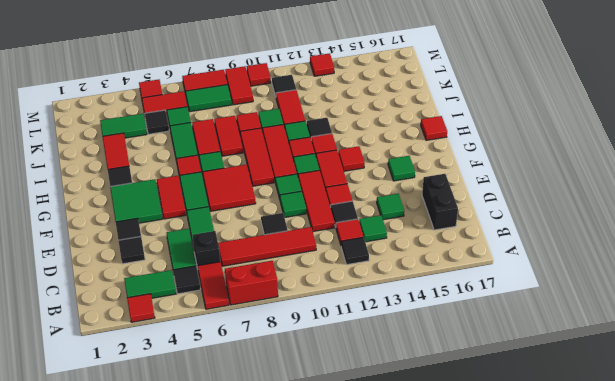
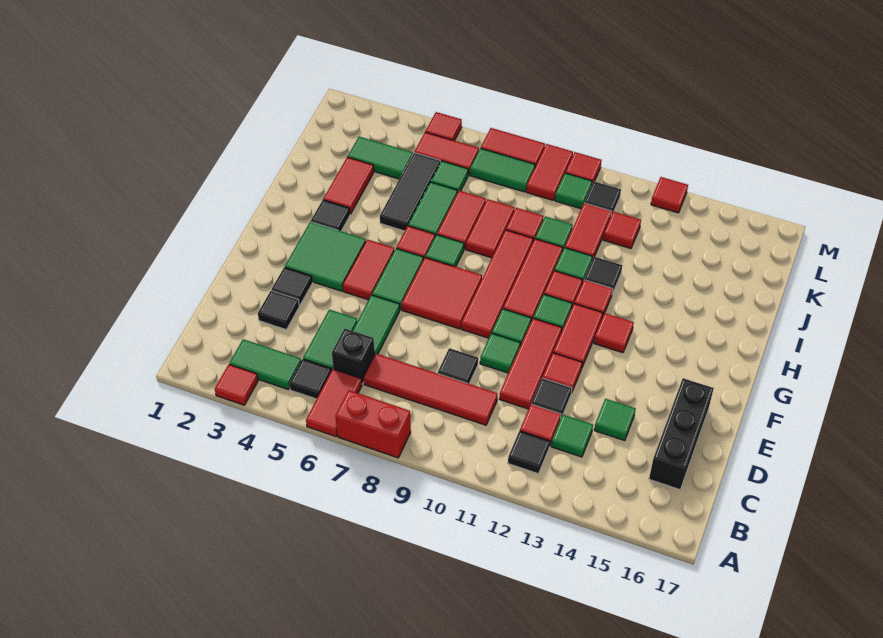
black brick C16:D16 level 1 -> black brick C16:E16 level 1
green tile F15 level 1 -> green tile L10 level 1
red tile G9:I9 level 1 -> red tile F9:I9 level 1
red tile H17 level 1 -> red tile K12 level 1
black tile K5 level 1 -> black tile I5:K5 level 1

